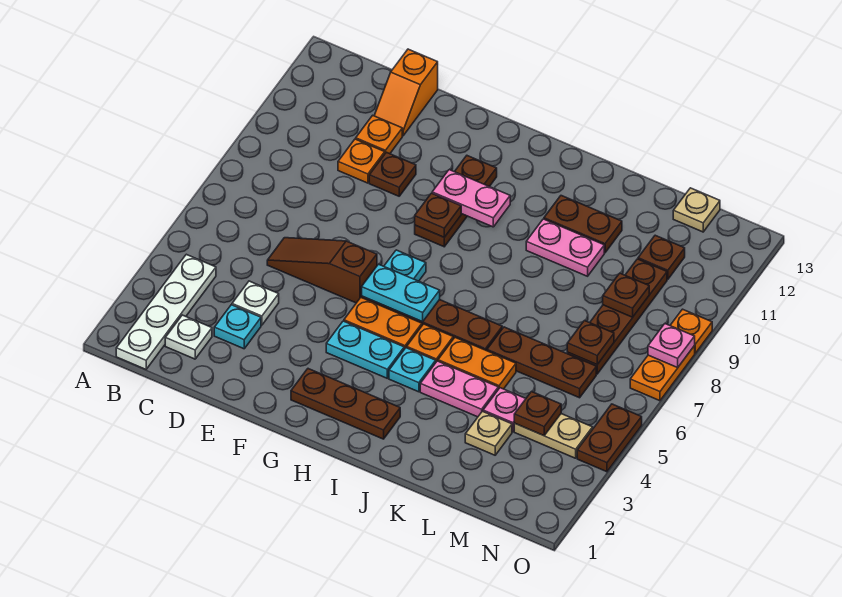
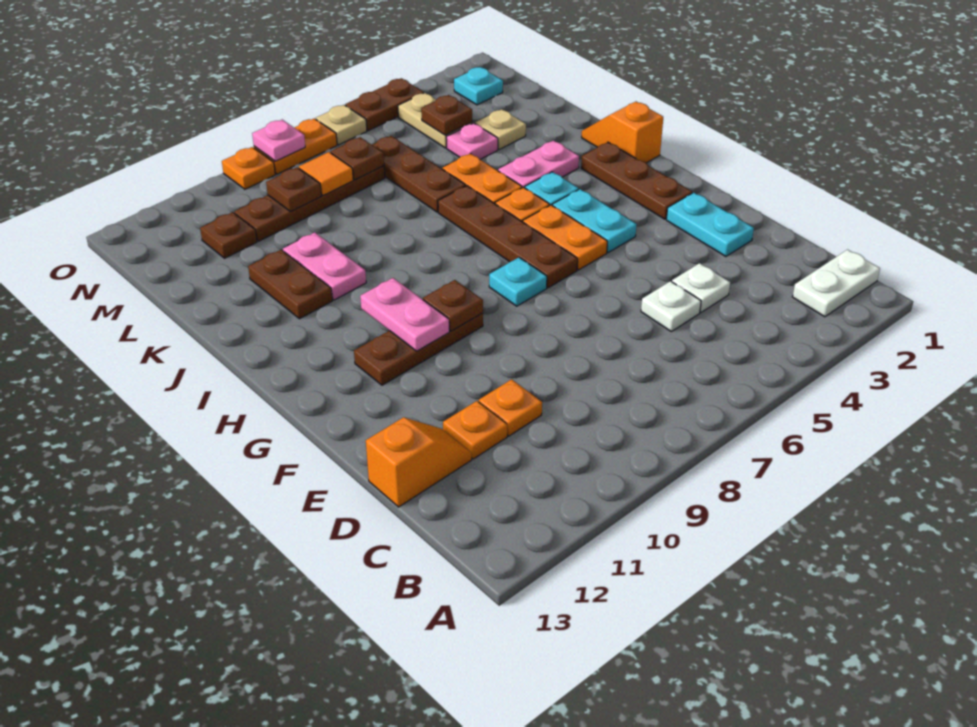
white plate B1:B4 level 1 -> white plate B1:B2 level 1
white plate C2 level 1 -> white plate D5 level 1
cyan plate D3 level 1 -> cyan plate N2 level 1
brown slope D6:F6 level 1 top F -> none
brown plate E10 level 1 -> none
cyan plate G6:H6 level 2 -> cyan plate E2:F2 level 1
none -> orange slope I1:J1 level 1 top I
pink plate J4:K4 level 1 -> pink plate J3:J4 level 1
none -> orange tile M8 level 2
tan plate M13 level 1 -> tan plate O6 level 1

